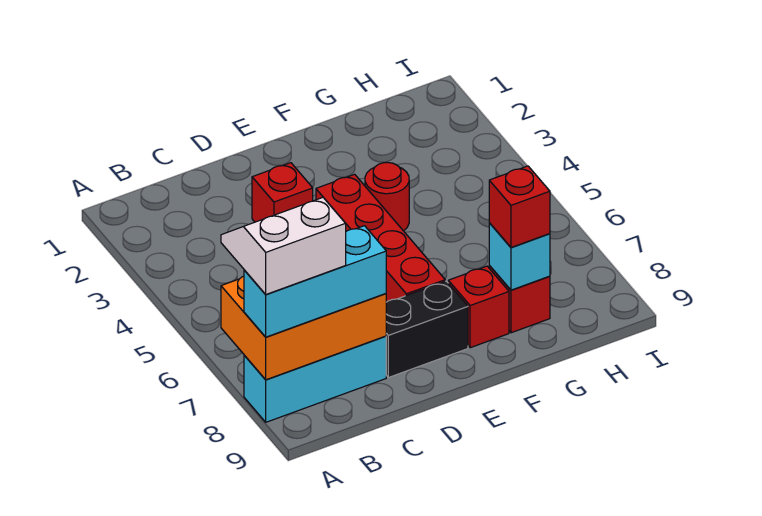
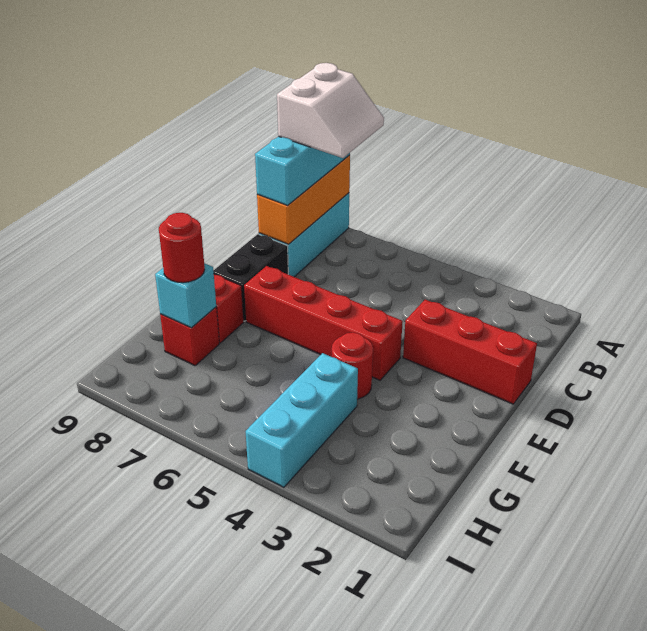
orange brick A7:C8 level 2 -> orange brick A8:C8 level 2
red brick D3 level 1 -> red brick D1:D3 level 1
none -> cyan brick G4:I4 level 1
red brick G8 level 3 -> red round brick G8 level 3

